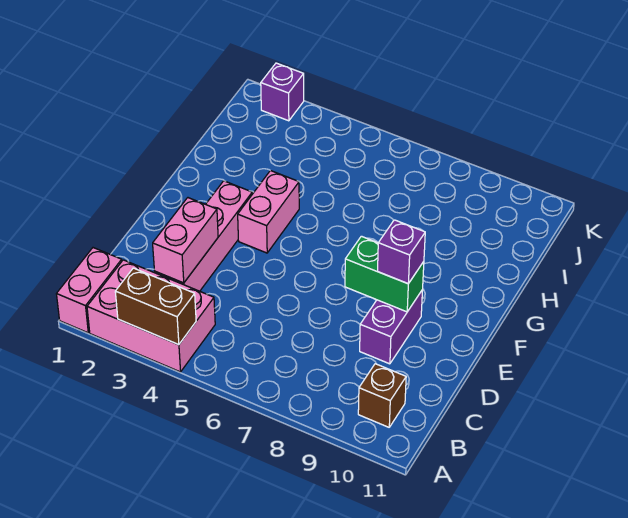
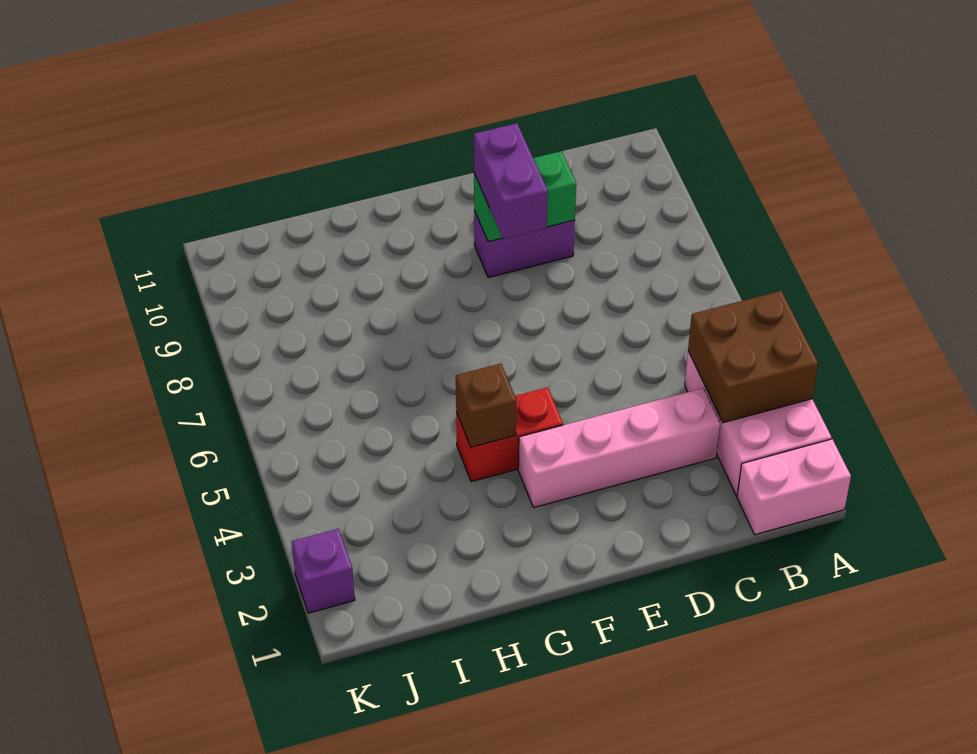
brown brick A3:A4 level 2 -> brown brick A3:B4 level 2
brown brick B10 level 1 -> brown brick G4 level 2
pink brick C3:D3 level 2 -> none
green brick E8:E9 level 2 -> green brick D9:E9 level 2
purple brick E9 level 3 -> purple brick E8:E9 level 3
pink brick F4:G4 level 1 -> red brick F4:G4 level 1

